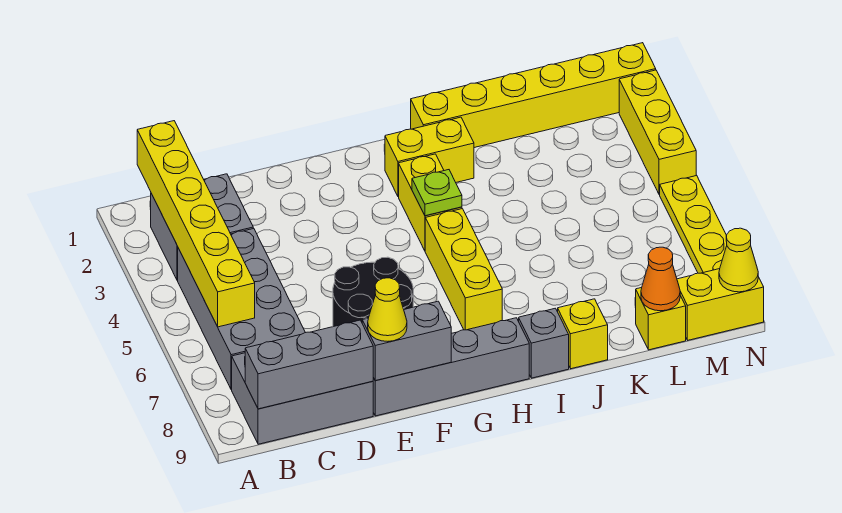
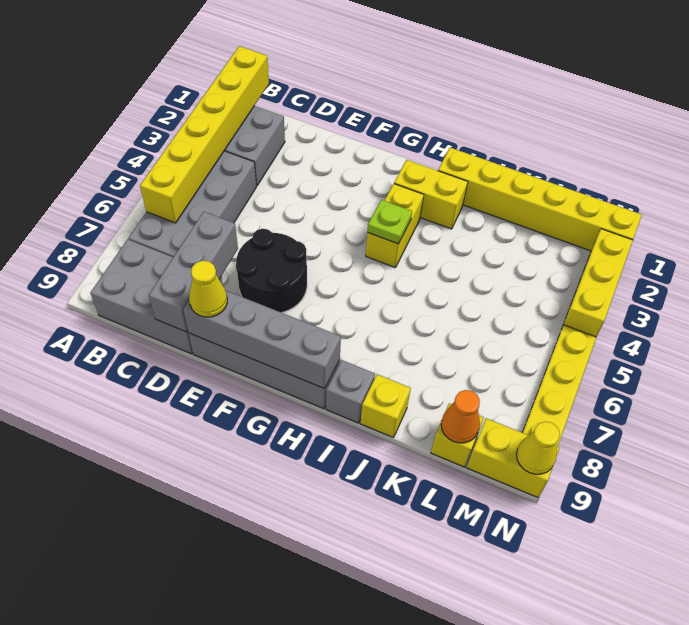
grey brick B9:D9 level 2 -> grey brick D7:D9 level 2
grey brick E9:F9 level 2 -> grey brick E9:H9 level 2
yellow brick H5:H7 level 1 -> none

